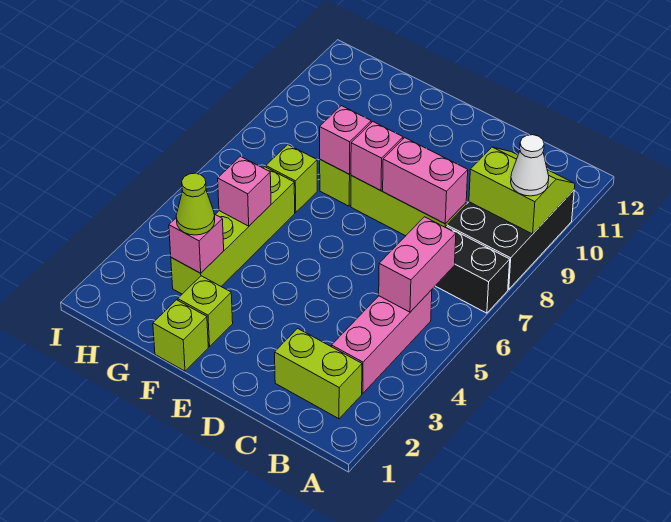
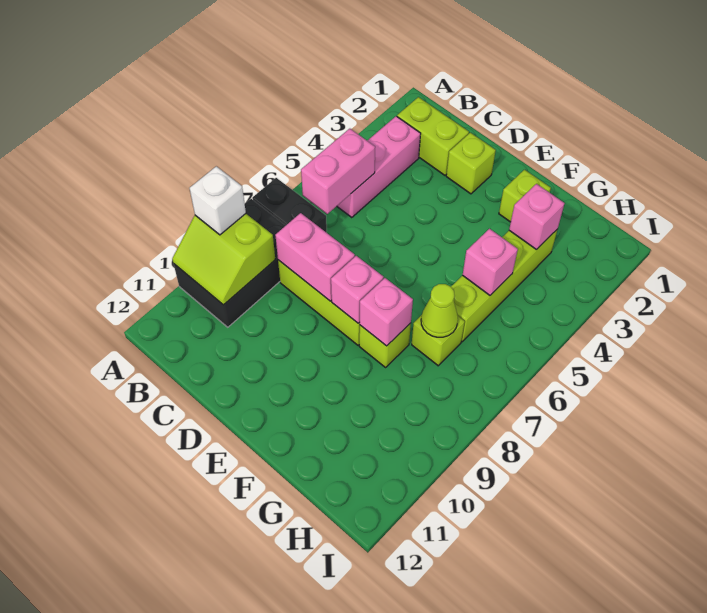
white cone A9 level 3 -> white brick A9 level 3
lime brick F1 level 1 -> lime brick D2 level 1
lime cone G3 level 3 -> lime cone G7 level 2

